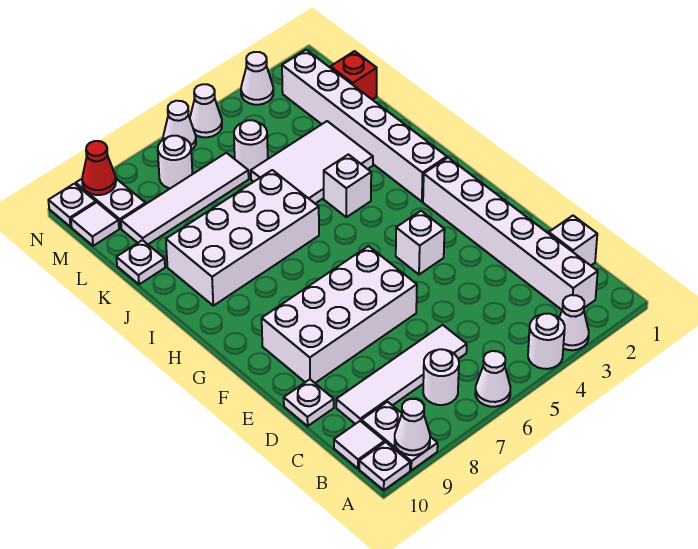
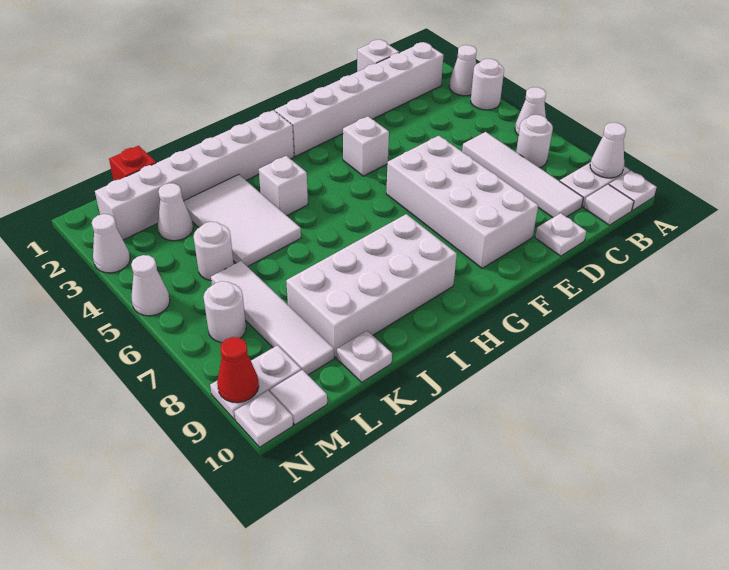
white brick I6:J9 level 1 -> white brick H8:K9 level 1
white cone N6 level 1 -> white cone L3 level 1

